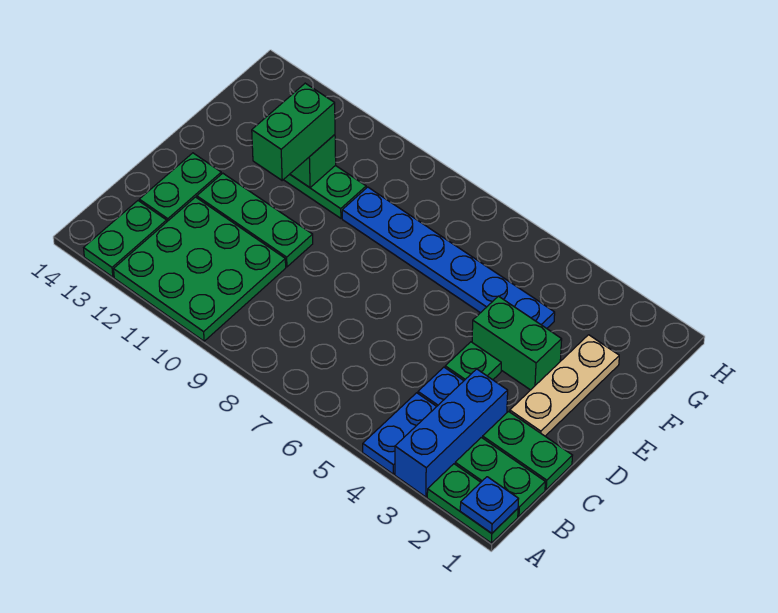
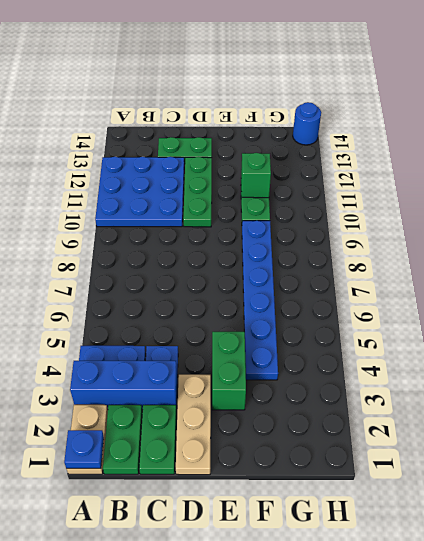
green plate A1:A2 level 1 -> tan plate A1:A2 level 1
green plate A10:C12 level 1 -> blue plate A10:C12 level 1
green plate A13:B13 level 1 -> none
tan plate D2:F2 level 1 -> tan plate D1:D3 level 1
green plate D4 level 1 -> none
green brick E11:F11 level 3 -> none
none -> blue round brick H14 level 1

